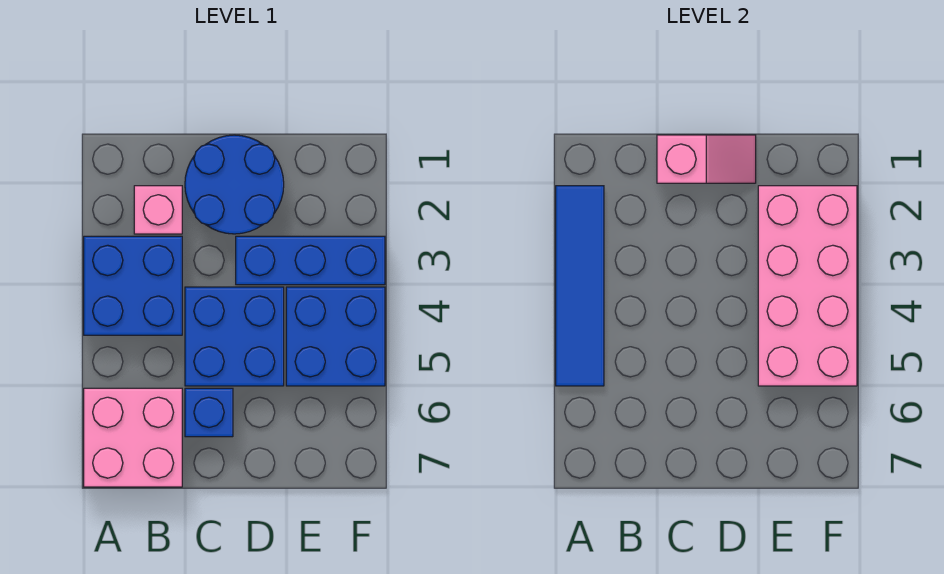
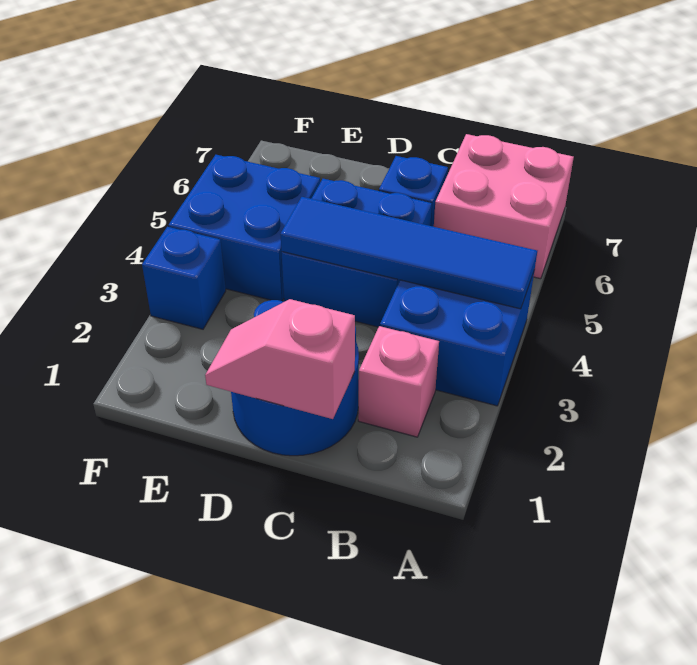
blue tile A2:A5 level 2 -> blue tile A4:D4 level 2
blue brick D3:F3 level 1 -> blue brick F3 level 1
pink brick E2:F5 level 2 -> none

